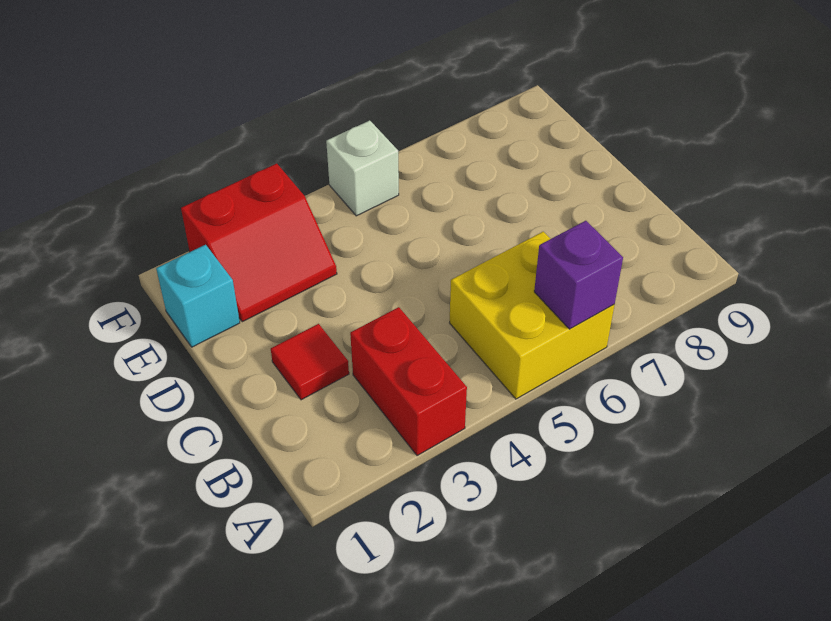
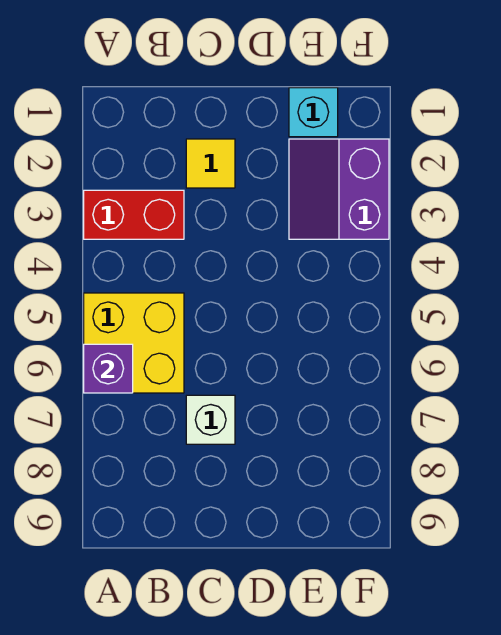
red tile C2 level 1 -> yellow tile C2 level 1
red slope E2:F3 level 1 top F -> purple slope E2:F3 level 1 top F
white brick F5 level 1 -> white brick C7 level 1

